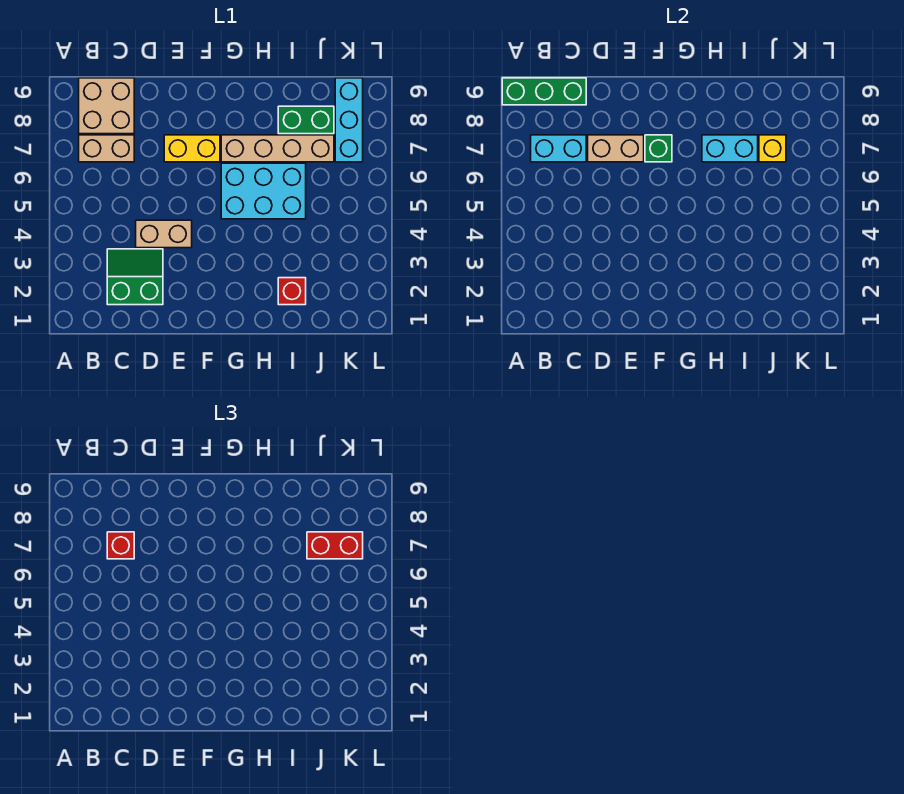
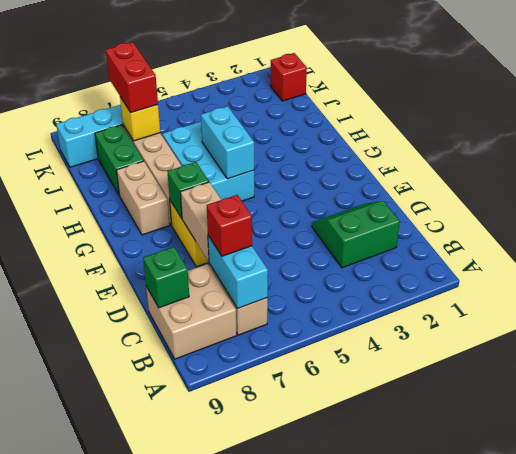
green brick A9:C9 level 2 -> green brick C9 level 2
green slope C2:D3 level 1 top 2 -> green slope C2:D3 level 1 top C
tan brick D4:E4 level 1 -> tan brick G8:H8 level 1
cyan brick H7:I7 level 2 -> cyan brick G5:H5 level 2
red brick I2 level 1 -> red brick K1 level 1

